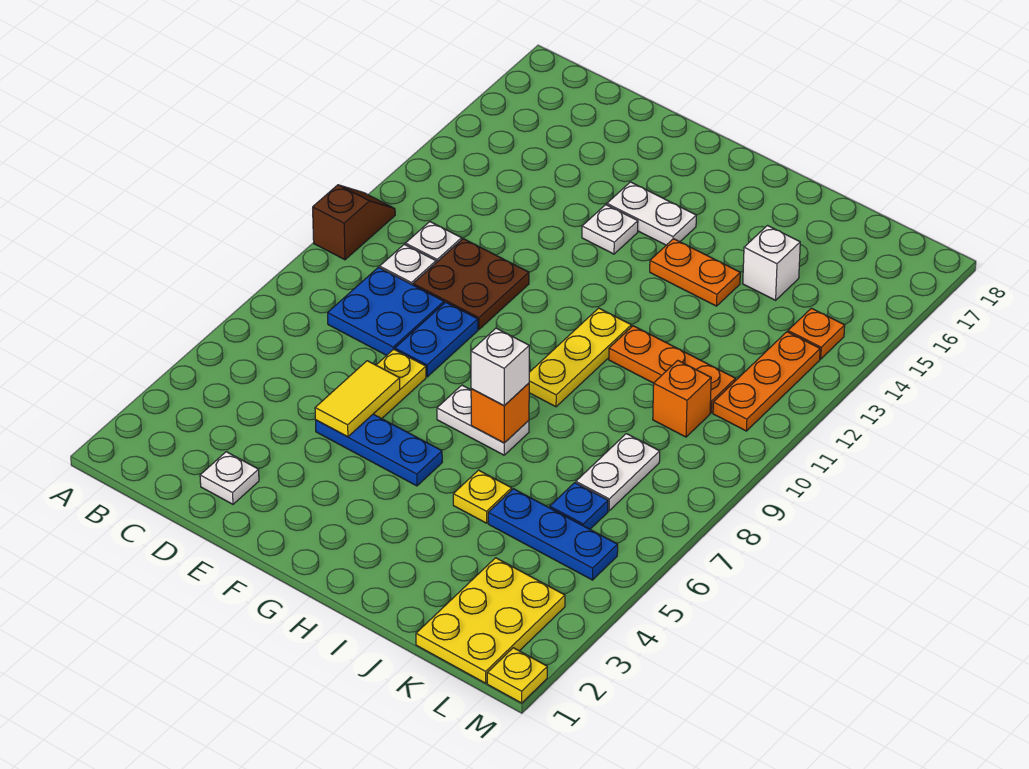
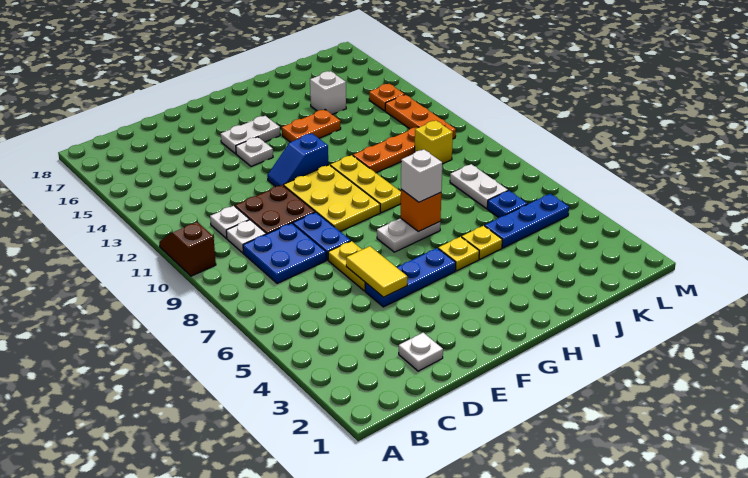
none -> blue slope F12:G12 level 1 top G
yellow plate K1:L3 level 1 -> yellow plate F9:G11 level 1
orange brick K10 level 1 -> yellow brick K10 level 1
yellow plate M1 level 1 -> yellow plate H5 level 1

